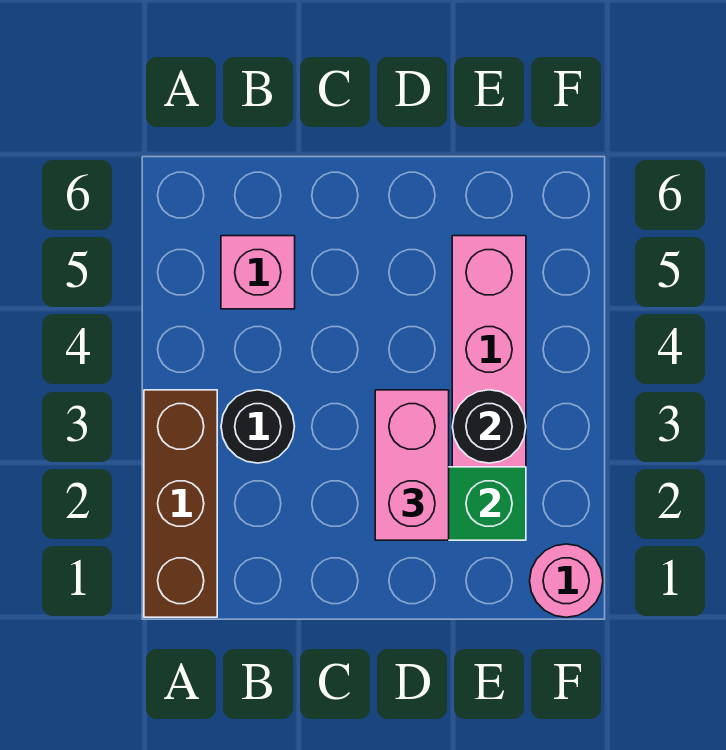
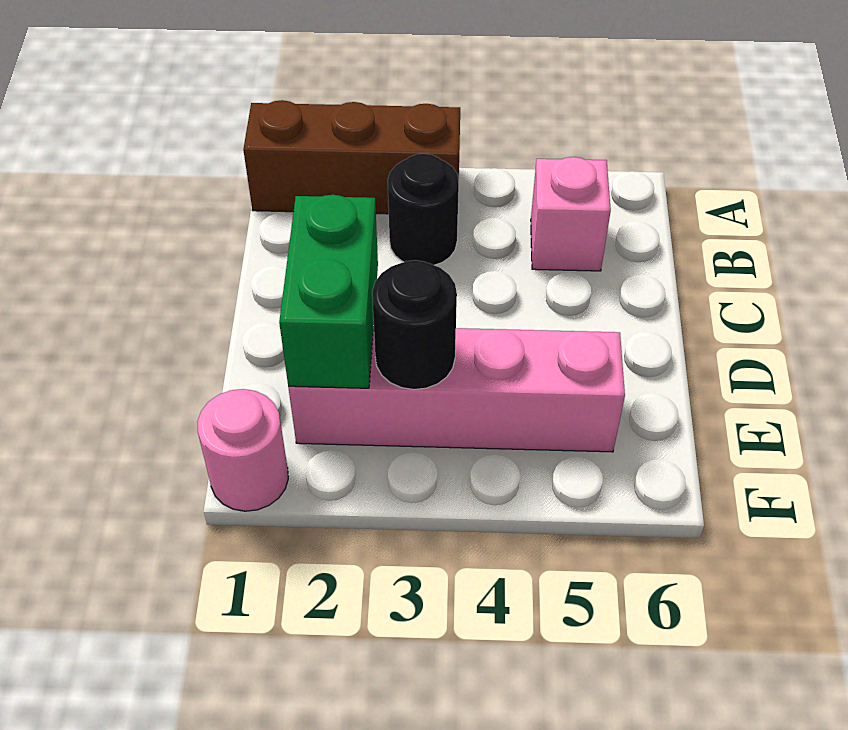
pink brick D2:D3 level 3 -> none

